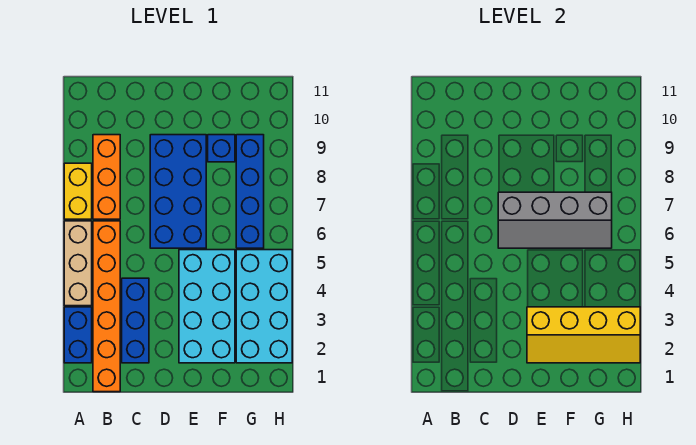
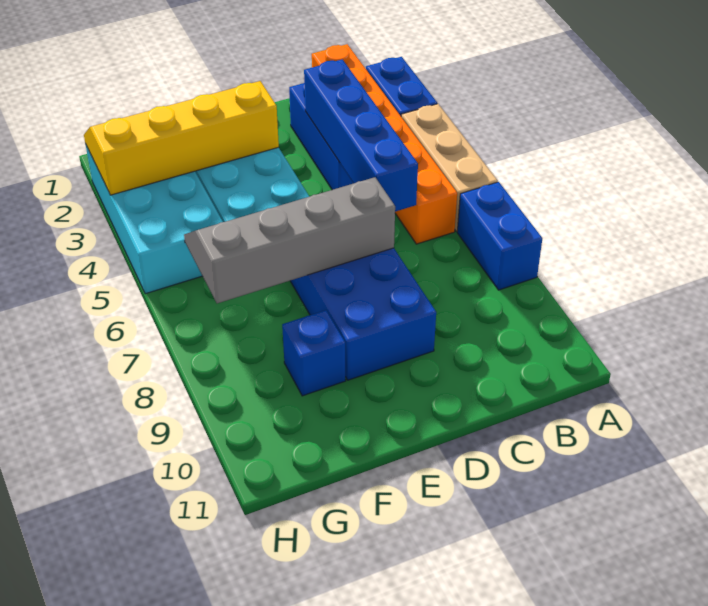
yellow brick A7:A8 level 1 -> blue brick A7:A8 level 1
orange brick B7:B9 level 1 -> none
blue brick G6:G9 level 1 -> blue brick C3:C6 level 2

